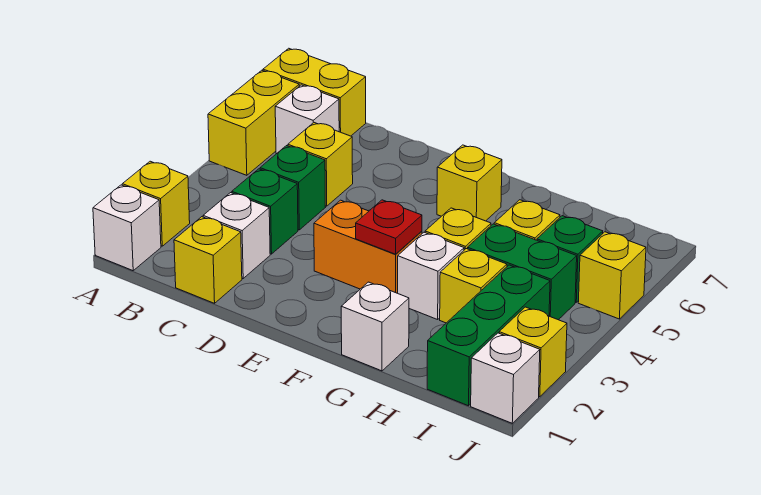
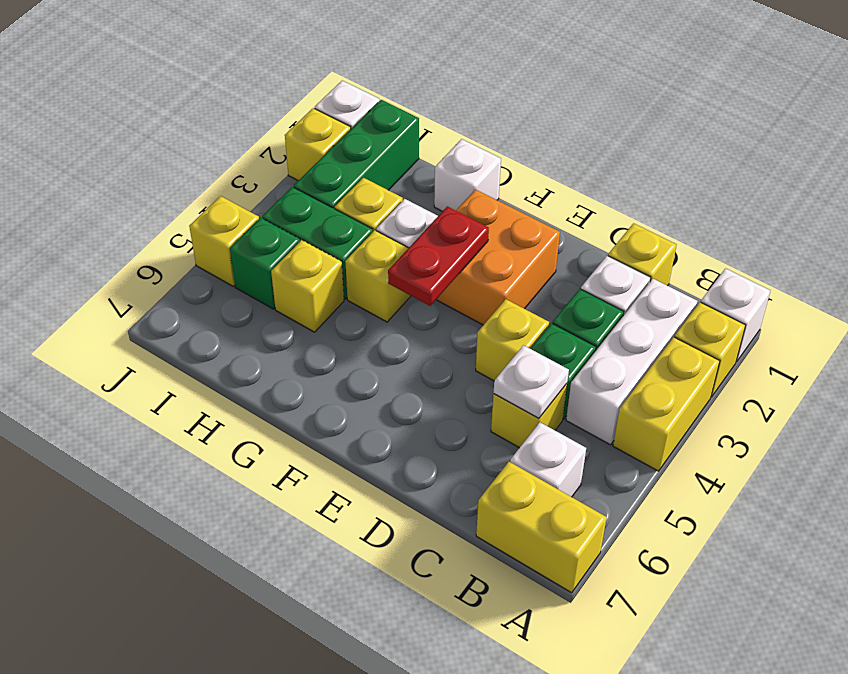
yellow brick A5:A6 level 1 -> yellow brick A3:A4 level 1
none -> white brick B2:B4 level 1
none -> white plate C5 level 2
orange brick E3:F3 level 1 -> orange brick E2:F3 level 1
red plate F3 level 2 -> red plate F3:F4 level 2
yellow brick F6 level 1 -> yellow brick D4 level 1

